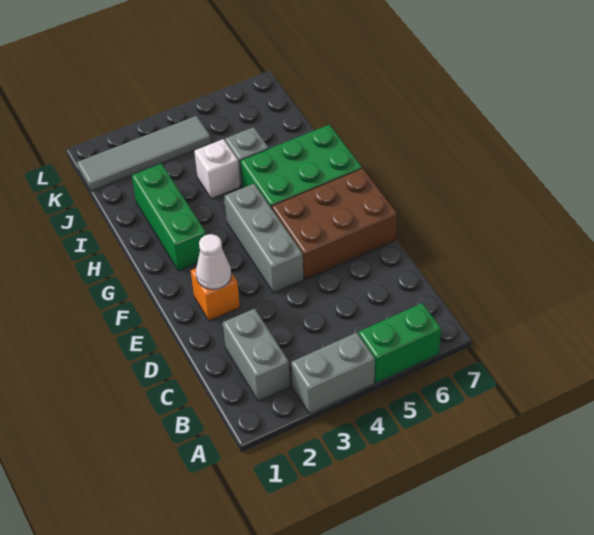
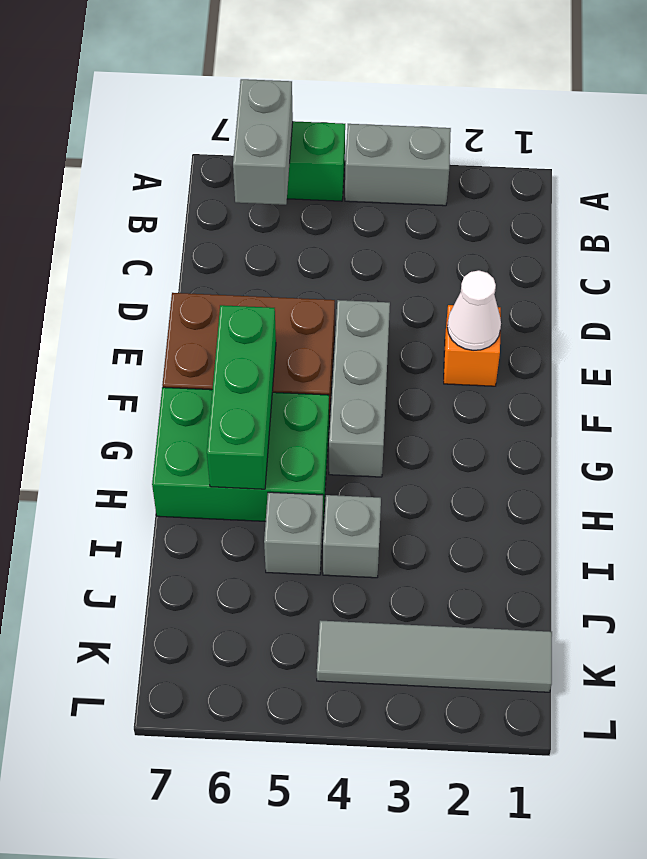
grey brick B2:C2 level 1 -> grey brick A6:B6 level 2
green brick G2:I2 level 1 -> green brick F6:H6 level 2
white brick I4 level 1 -> grey brick I4 level 1

